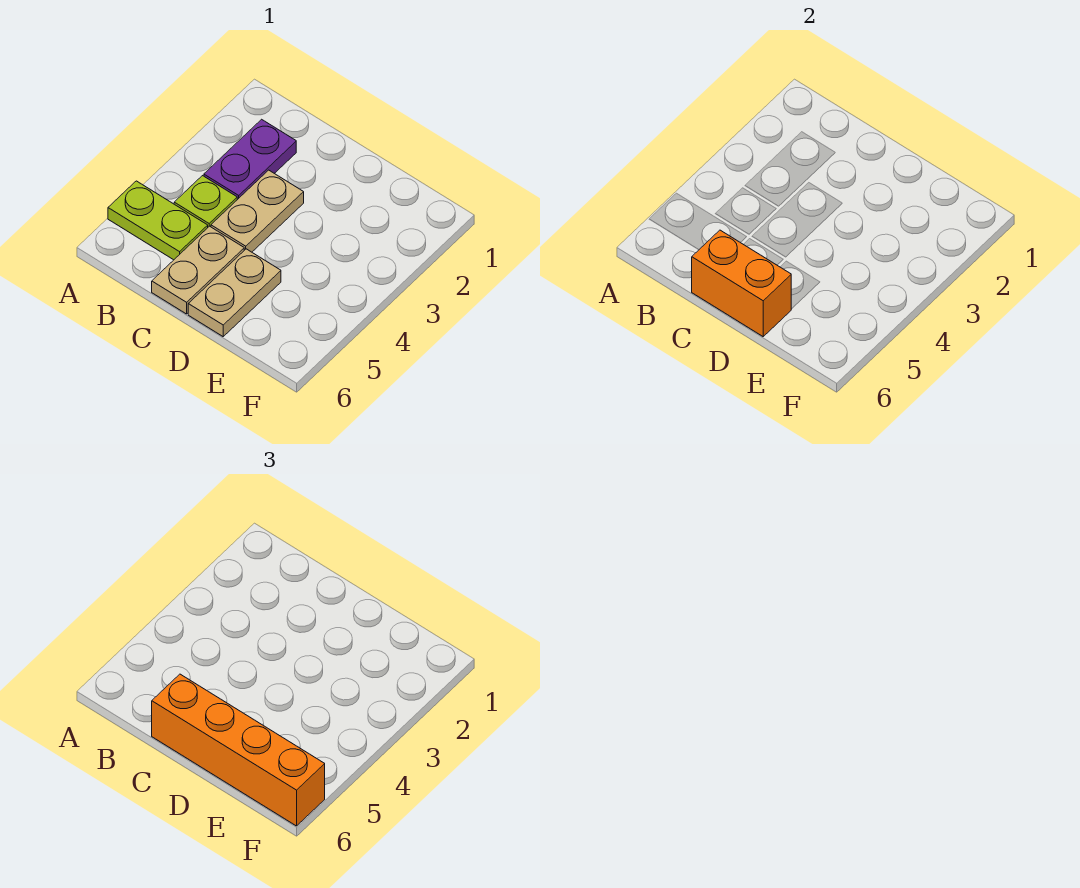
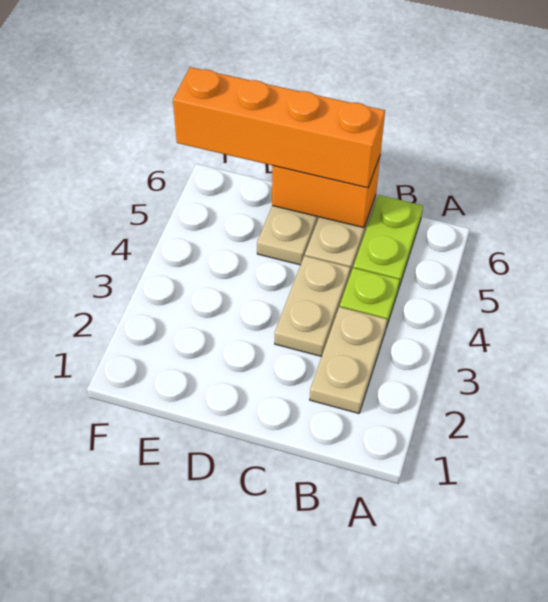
lime plate A5:B5 level 1 -> lime plate B5:B6 level 1
purple plate B2:B3 level 1 -> tan plate B2:B3 level 1

